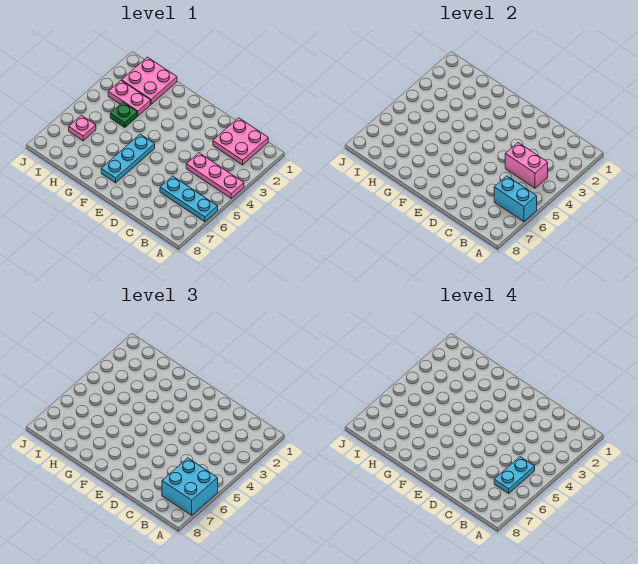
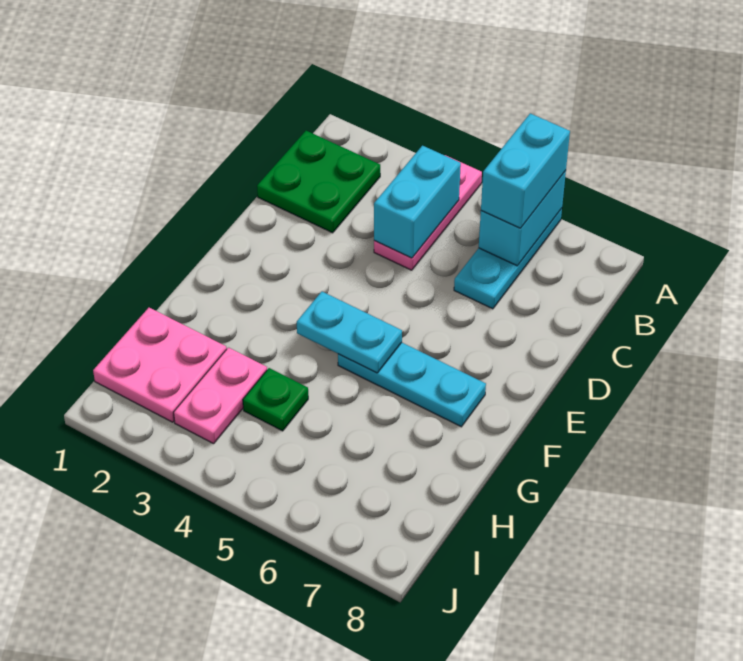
cyan brick A6:B7 level 3 -> cyan brick A6:B6 level 3
pink plate B1:C2 level 1 -> green plate B1:C2 level 1
pink brick B4:C4 level 2 -> cyan brick B4:C4 level 2
cyan plate B5:B6 level 4 -> cyan plate F4:F5 level 2
pink plate I6 level 1 -> none

